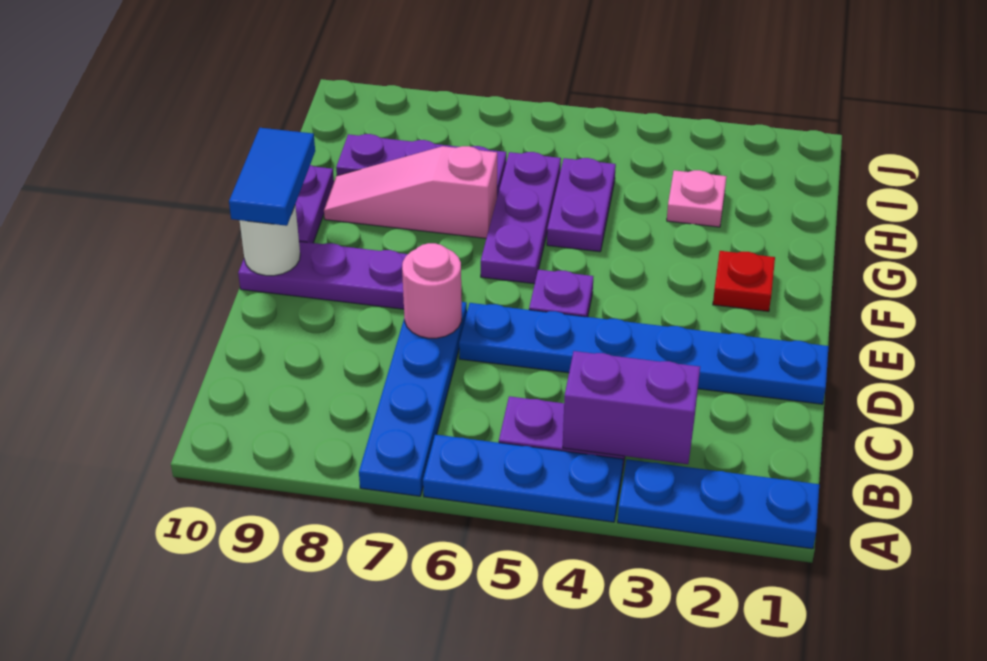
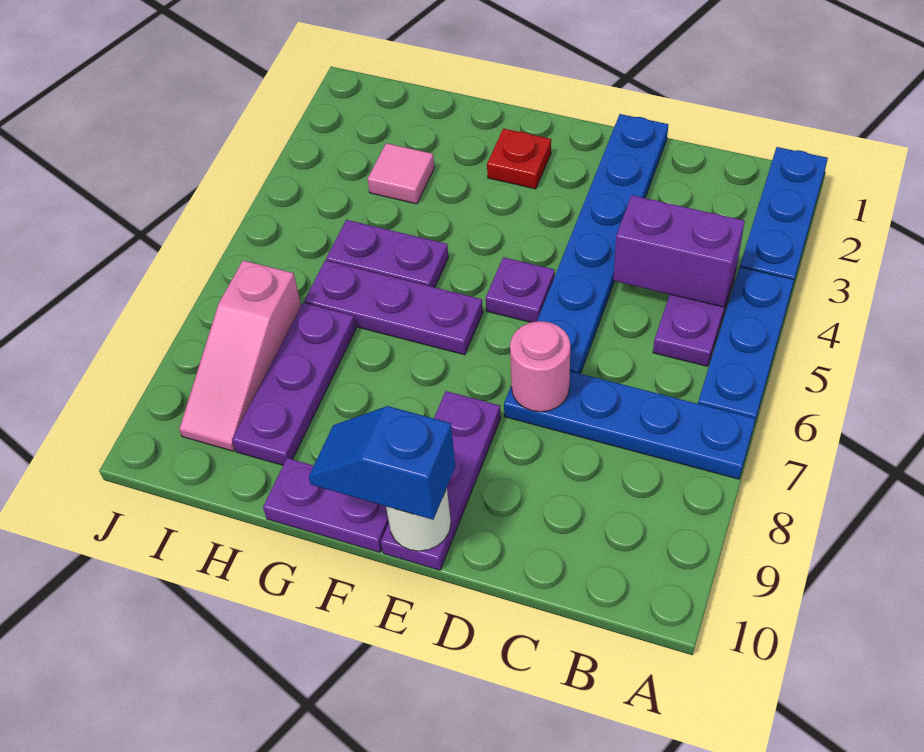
purple brick B3:B4 level 2 -> purple brick B4:C4 level 2
blue tile E10:F10 level 3 -> blue slope E10:F10 level 3 top E
pink slope G7:G9 level 1 top 7 -> pink slope I7:I9 level 1 top 7
pink plate H3 level 1 -> pink tile H3 level 1

